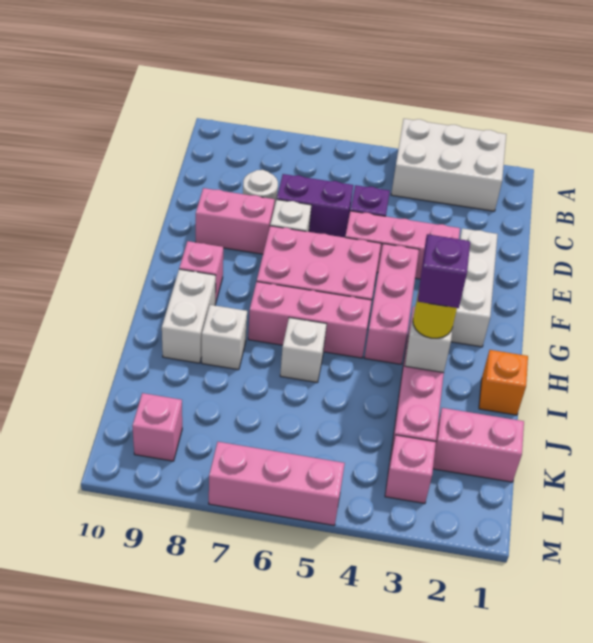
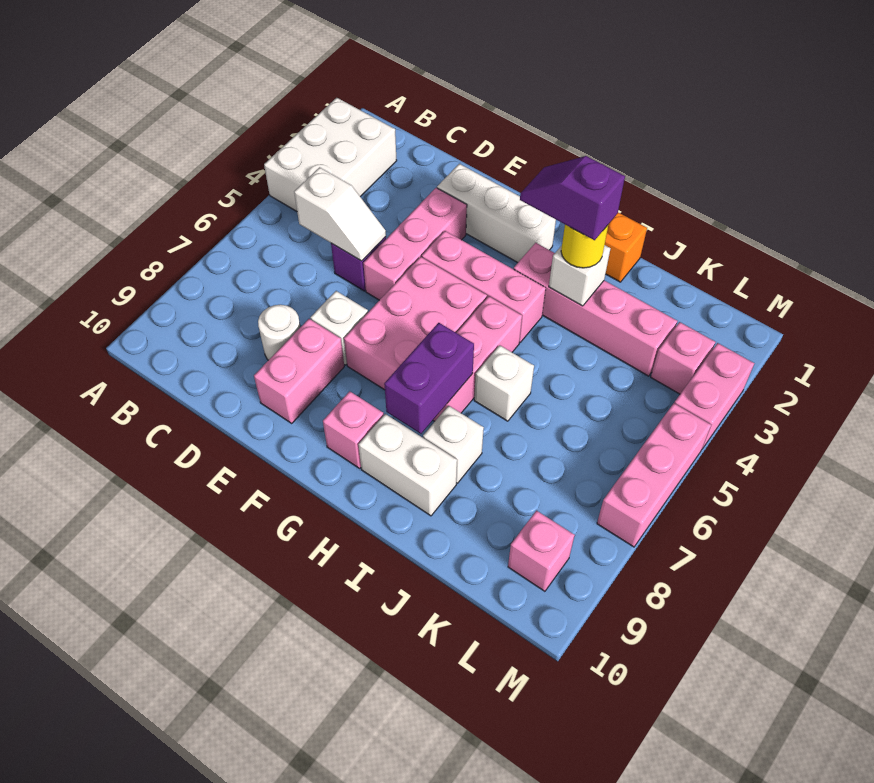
none -> white slope C5:D5 level 2 top C
purple brick D6:D7 level 1 -> purple brick H7:H8 level 2
pink brick K1:K2 level 1 -> pink brick M3:M4 level 1

